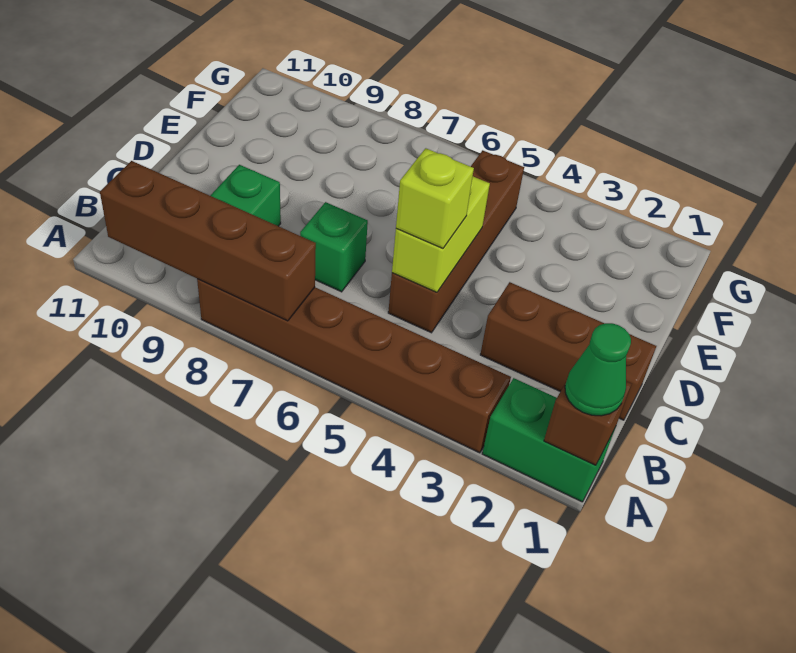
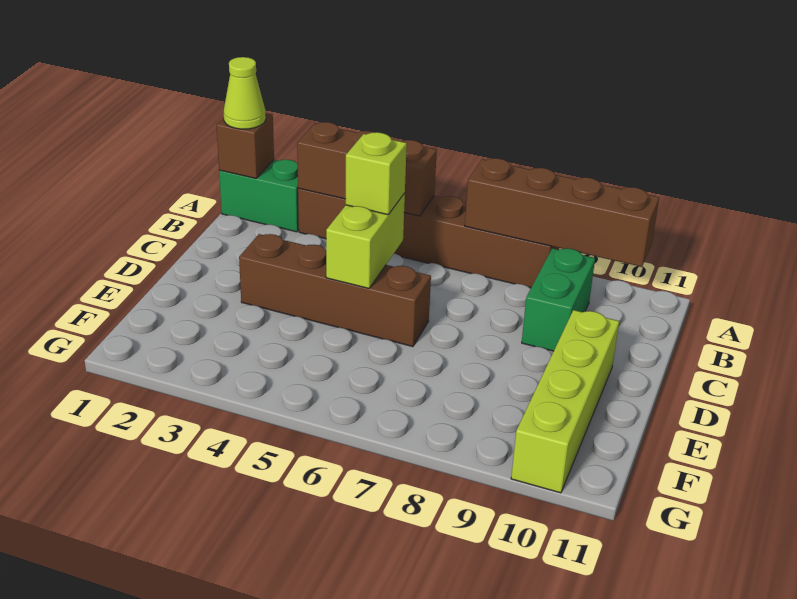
green cone A1 level 3 -> lime cone A1 level 3
brown brick C1:C3 level 1 -> brown brick A3:A5 level 2
brown brick C5:F5 level 1 -> brown brick D3:D6 level 1
green brick C7 level 1 -> none
none -> lime brick D10:G10 level 1

